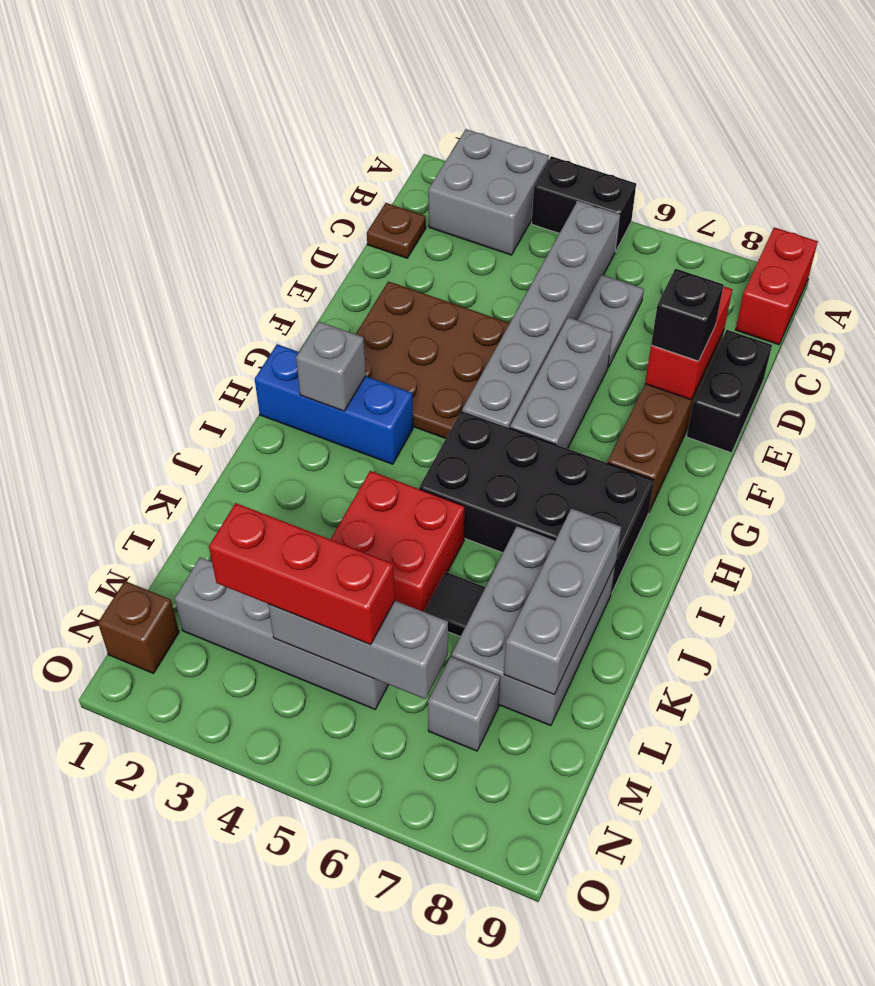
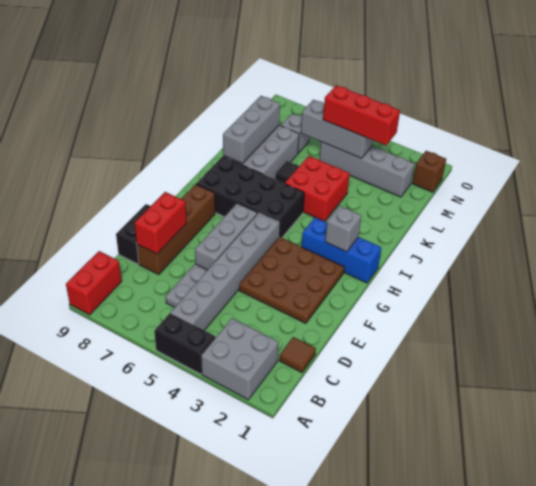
brown plate C1 level 1 -> brown tile C1 level 1
black brick E8 level 3 -> none

